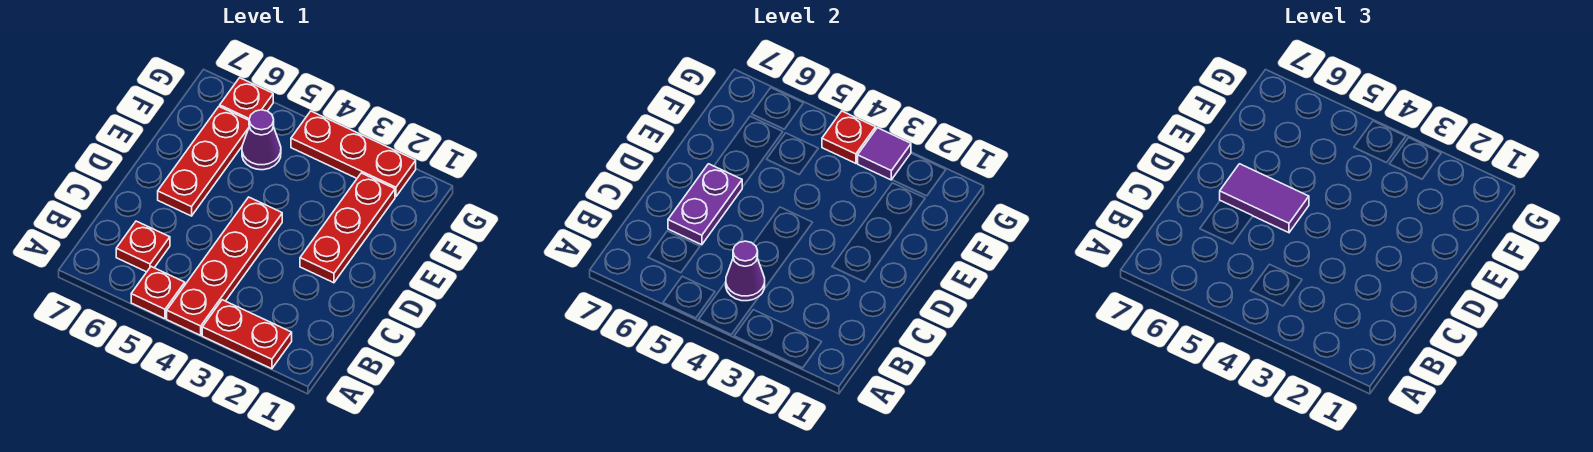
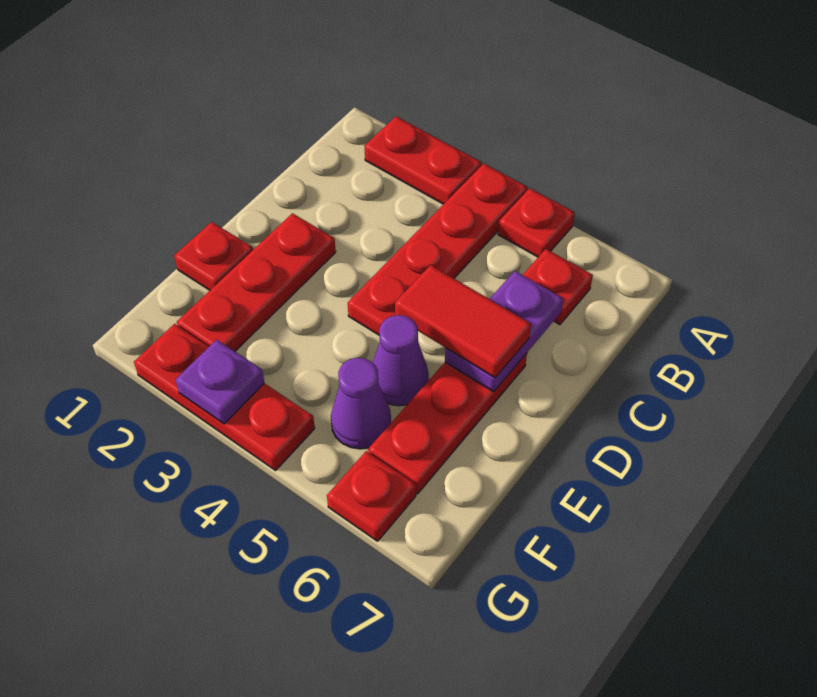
purple cone B4 level 2 -> purple cone E5 level 1
purple tile D5:D6 level 3 -> red tile D5:D6 level 3
purple tile G3 level 2 -> purple plate G3 level 2
red plate G4 level 2 -> red plate E1 level 1

